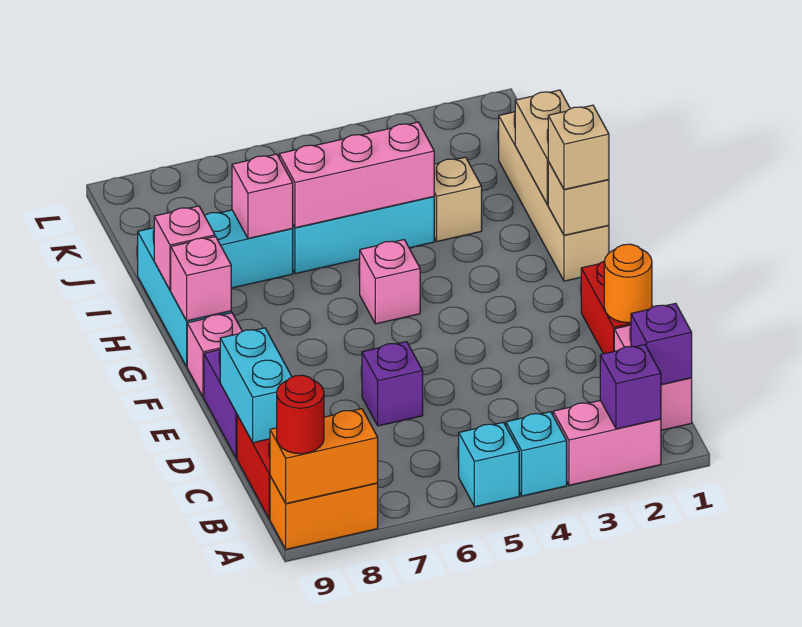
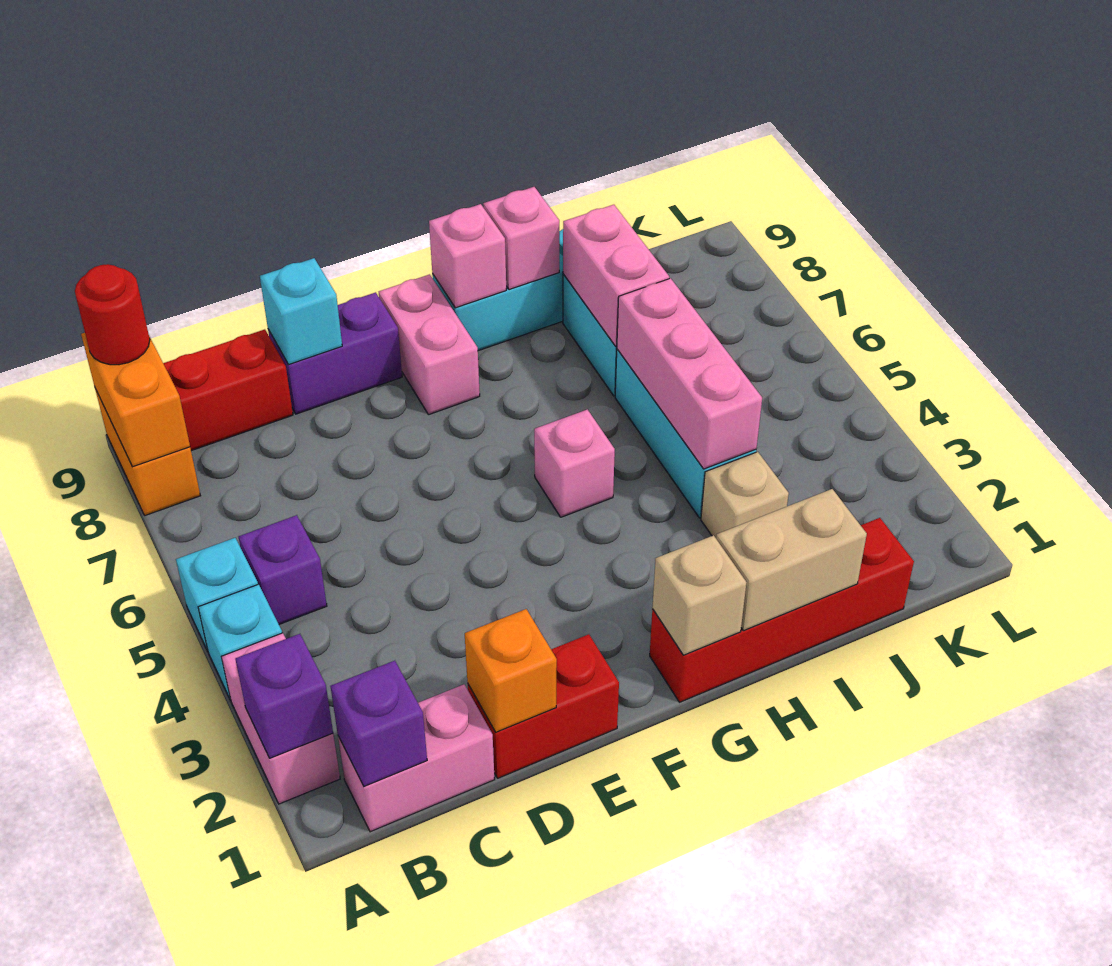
cyan brick C9:D9 level 2 -> cyan brick D9 level 2
orange round brick D1 level 2 -> orange brick D1 level 2
purple brick D6 level 1 -> purple brick B5 level 1
pink brick F9 level 1 -> pink brick F8:F9 level 1
tan brick G1:J1 level 1 -> red brick G1:J1 level 1
tan brick G1 level 3 -> none
pink brick I7 level 2 -> pink brick I7:I8 level 2

